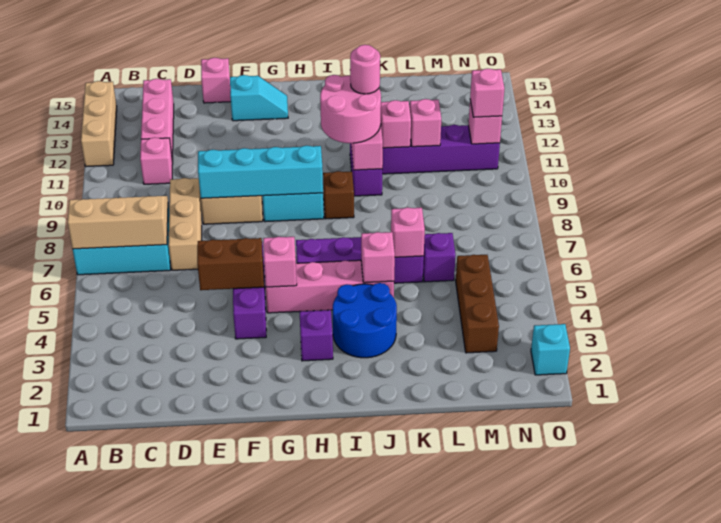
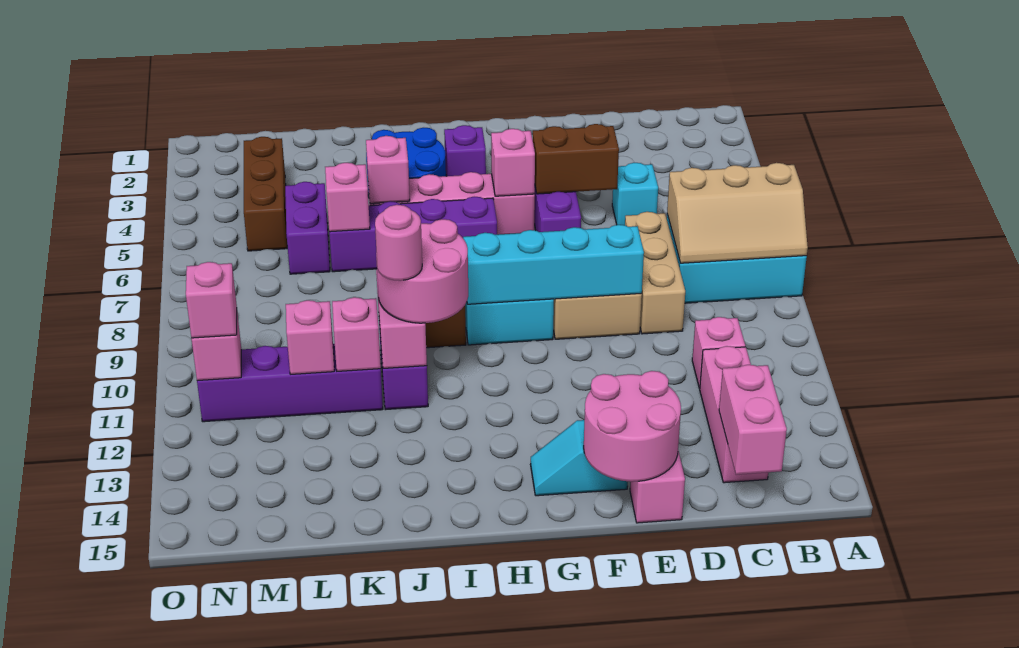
tan brick A12:A14 level 1 -> none
none -> pink brick C14:C15 level 2
none -> pink round brick E14:F15 level 2
purple brick L6 level 1 -> purple brick L5:L6 level 1
cyan brick O2 level 1 -> cyan brick D5 level 1

